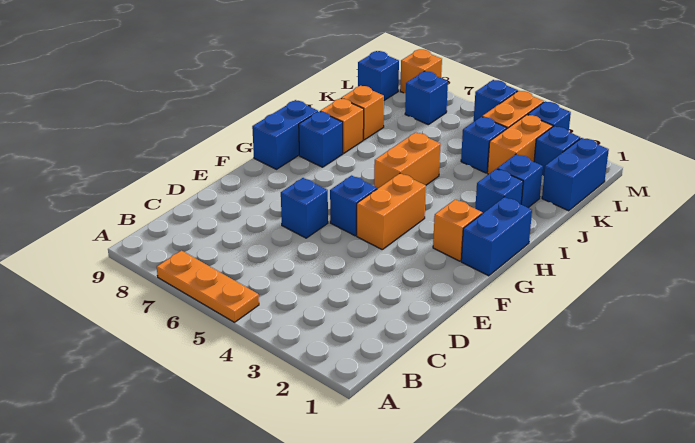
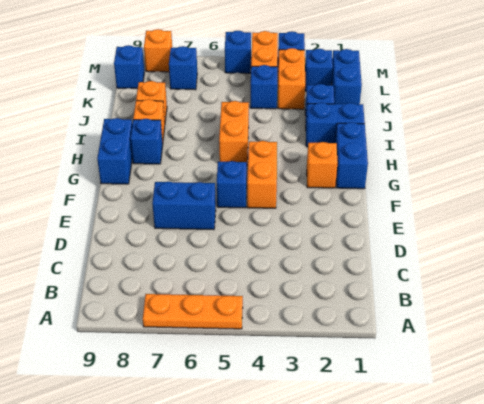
blue brick E6 level 1 -> blue brick E6:E7 level 1
blue brick I2 level 1 -> blue brick I1:I2 level 1

